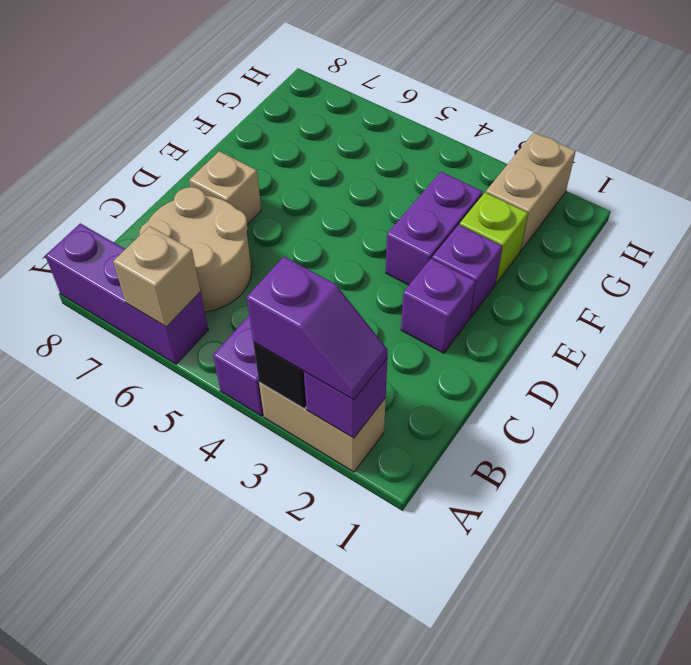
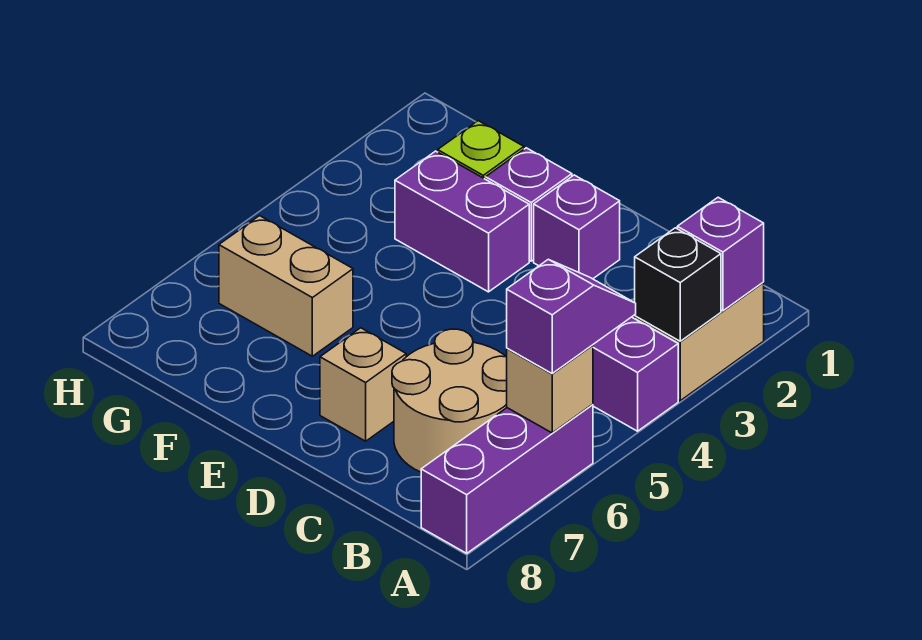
purple slope A2:A3 level 3 top 3 -> purple slope A5:A6 level 3 top 6
tan brick G2:H2 level 1 -> tan brick F6:G6 level 1

